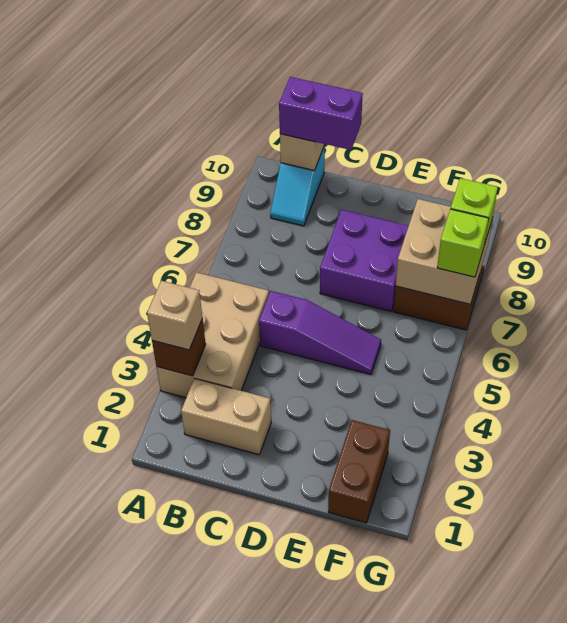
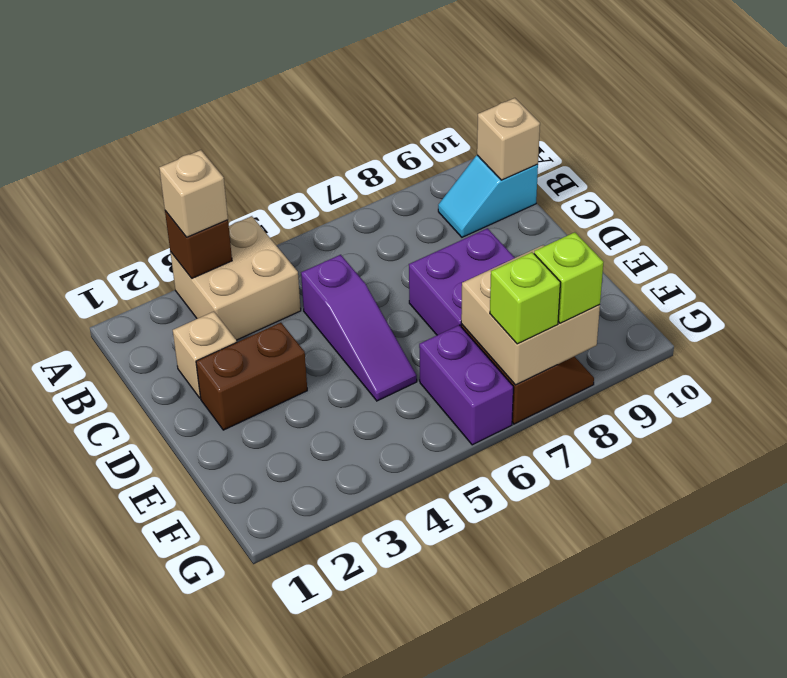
tan brick A3:B5 level 1 -> tan brick A3:B4 level 1
tan brick B2:C2 level 1 -> tan brick C2 level 1
purple brick B10:C10 level 3 -> purple brick F6:G6 level 1
brown brick F1:F2 level 1 -> brown brick D2:D3 level 1

